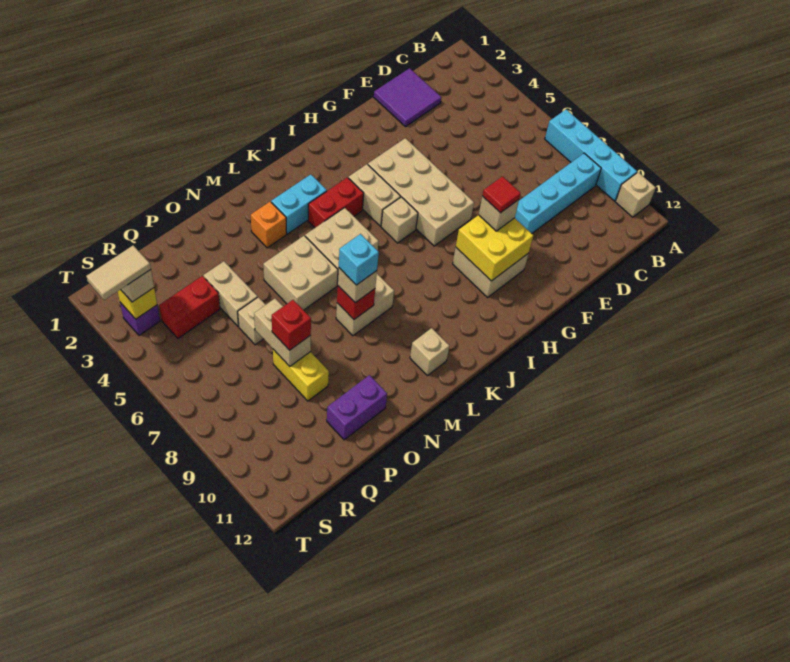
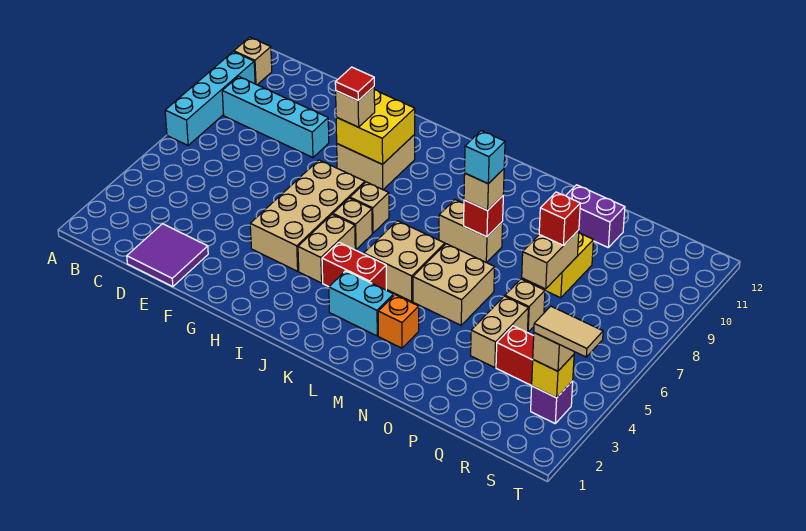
tan brick L11 level 1 -> tan brick I7 level 1

